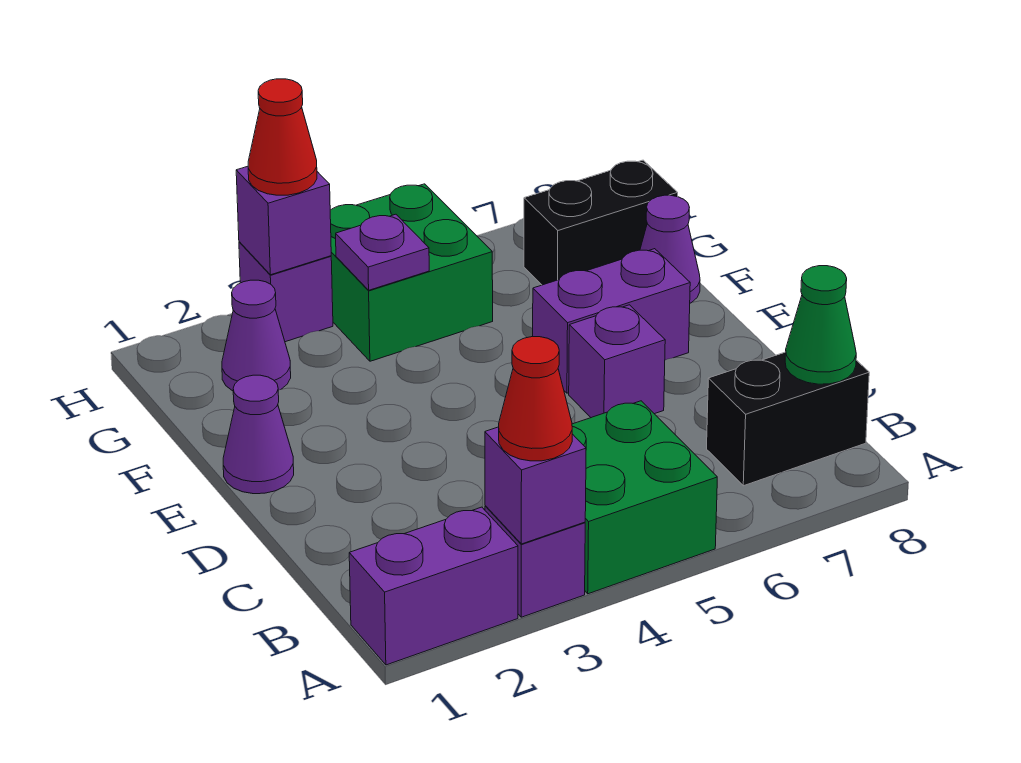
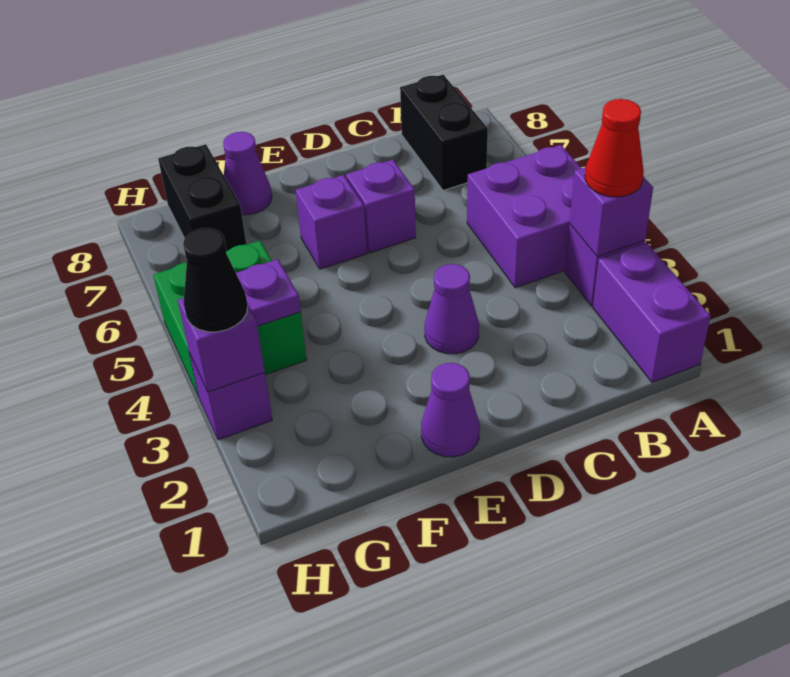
green brick A4:B5 level 1 -> purple brick A4:B5 level 1
green cone B8 level 2 -> none
purple brick E6:E7 level 1 -> purple brick E6 level 1
purple cone G2 level 1 -> purple cone D3 level 1
red cone H3 level 3 -> black cone H3 level 3

